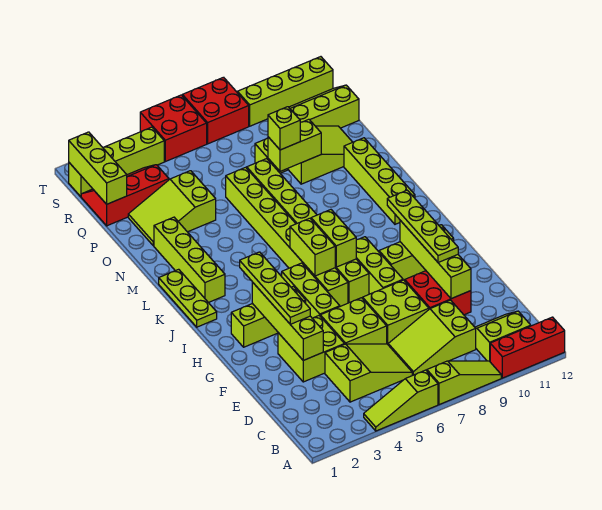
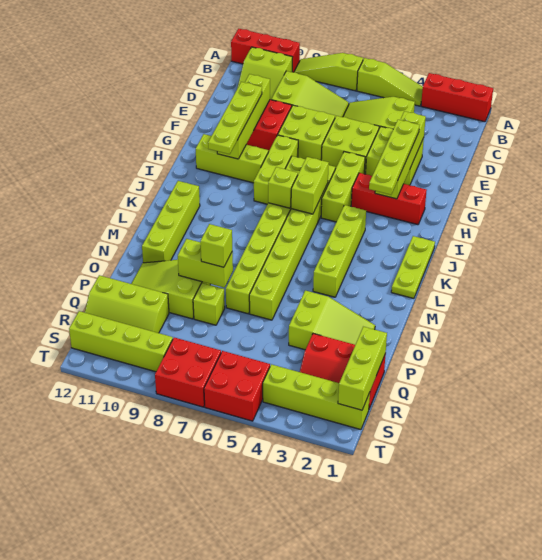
none -> red brick A1:A3 level 1
lime brick H2:H4 level 1 -> red brick H2:H4 level 1
lime brick I7:J7 level 2 -> lime brick J7 level 2
lime brick K2:N2 level 1 -> lime brick J4:M4 level 1

